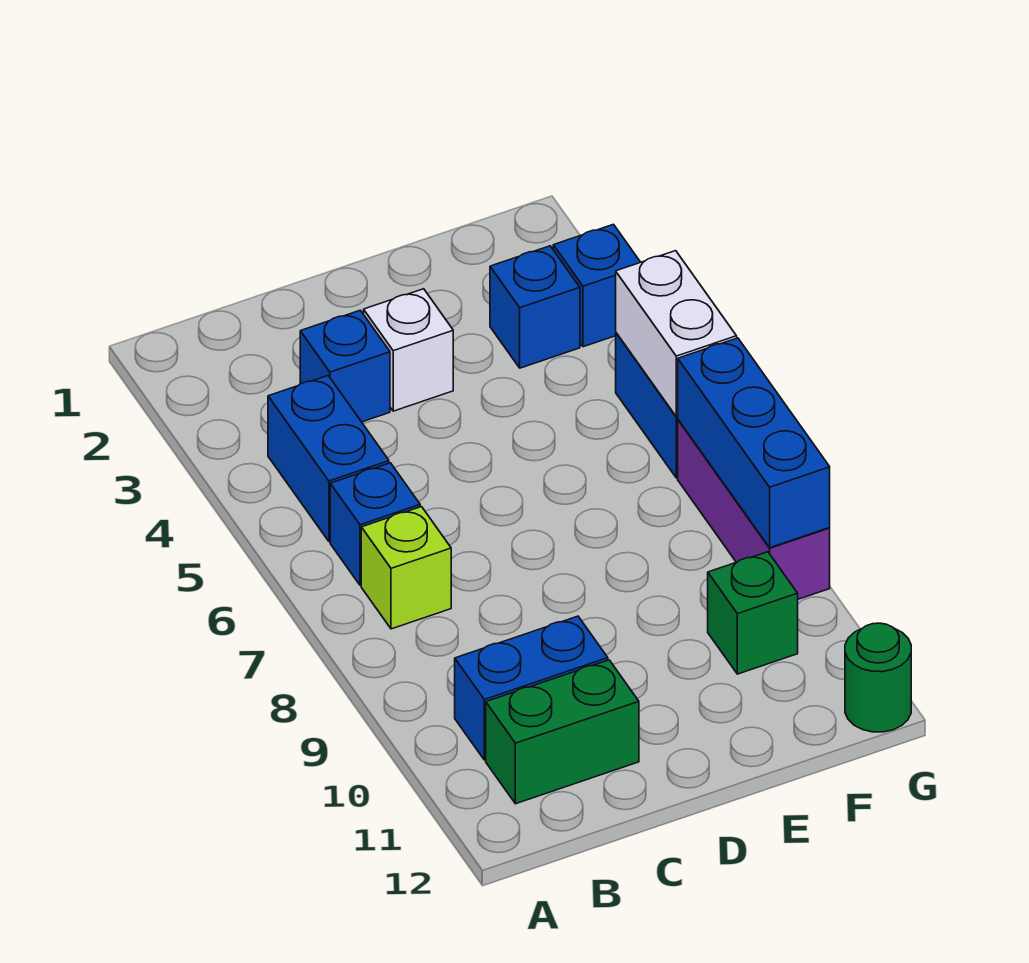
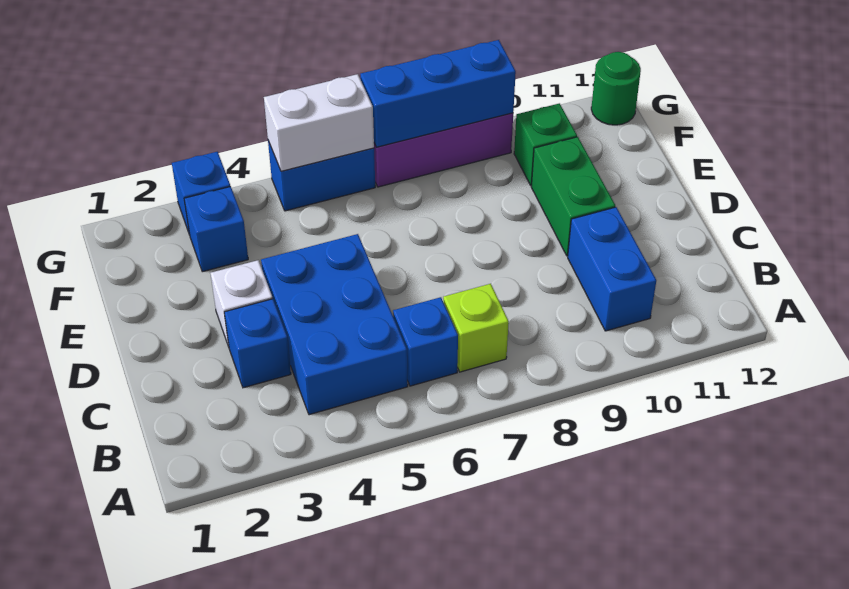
blue brick B4:B5 level 1 -> blue brick B4:D5 level 1
green brick B11:C11 level 1 -> green brick D10:E10 level 1

